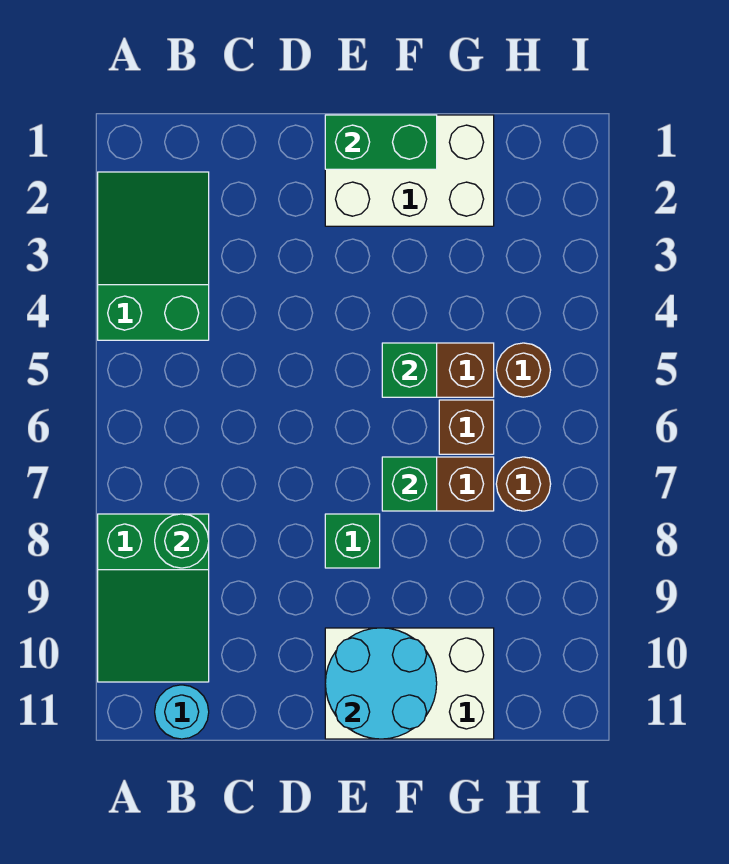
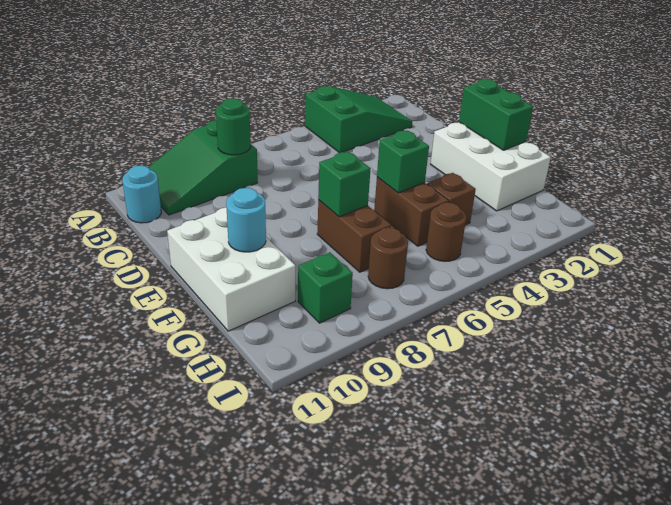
green brick E8 level 1 -> green brick H9 level 1
cyan round brick E10:F11 level 2 -> cyan round brick F10 level 2
brown brick G6 level 1 -> brown brick G4 level 1

